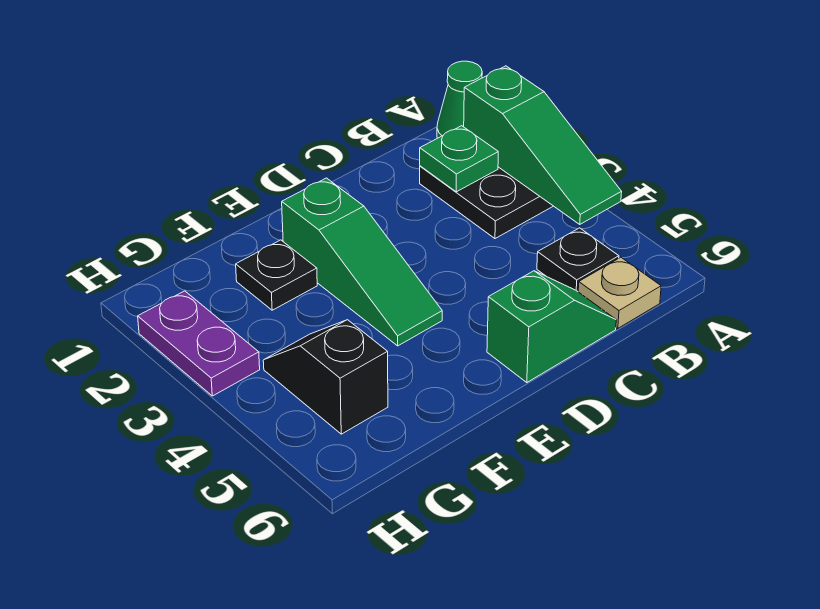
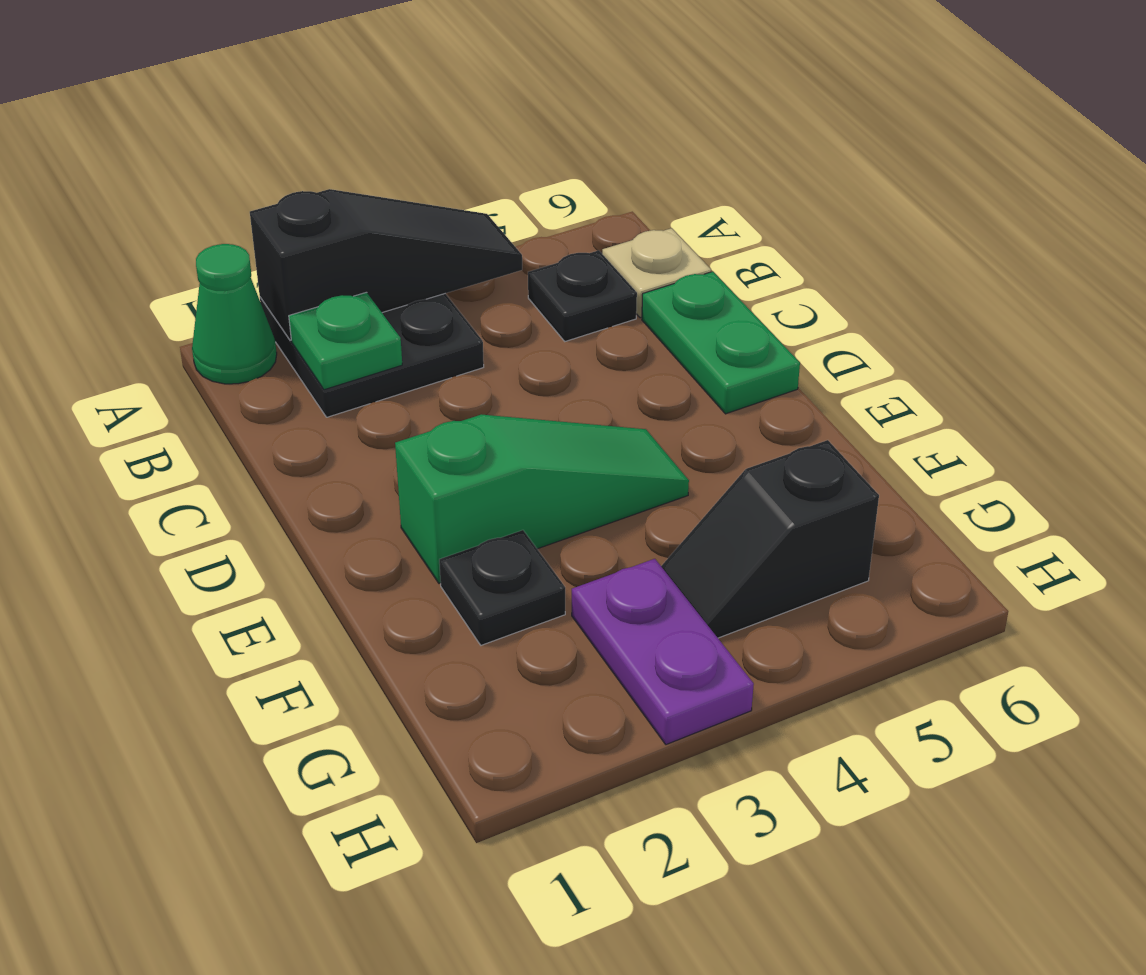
green slope A2:A4 level 2 top 2 -> black slope A2:A4 level 2 top 2
green slope C6:D6 level 1 top D -> green plate C6:D6 level 1
purple plate H2:H3 level 1 -> purple plate G3:H3 level 1

